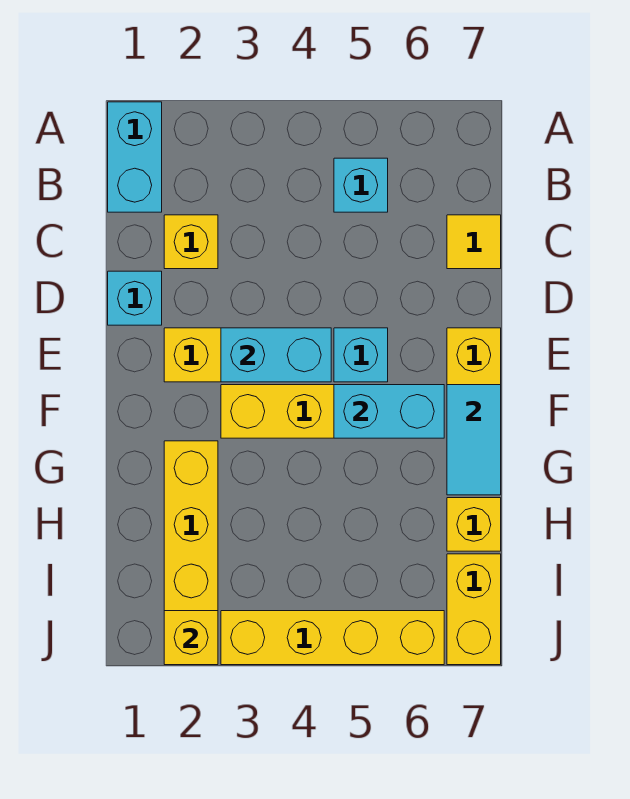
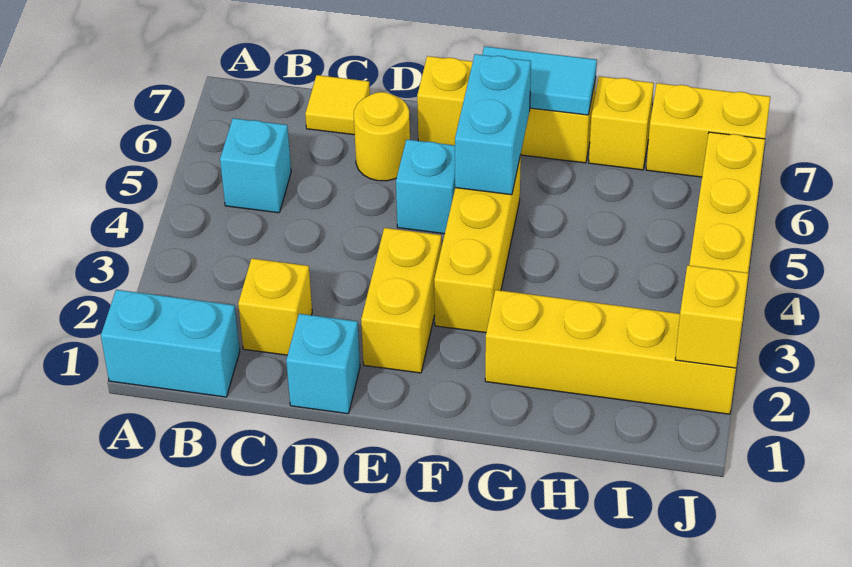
none -> yellow round brick D6 level 1
cyan brick E3:E4 level 2 -> none

